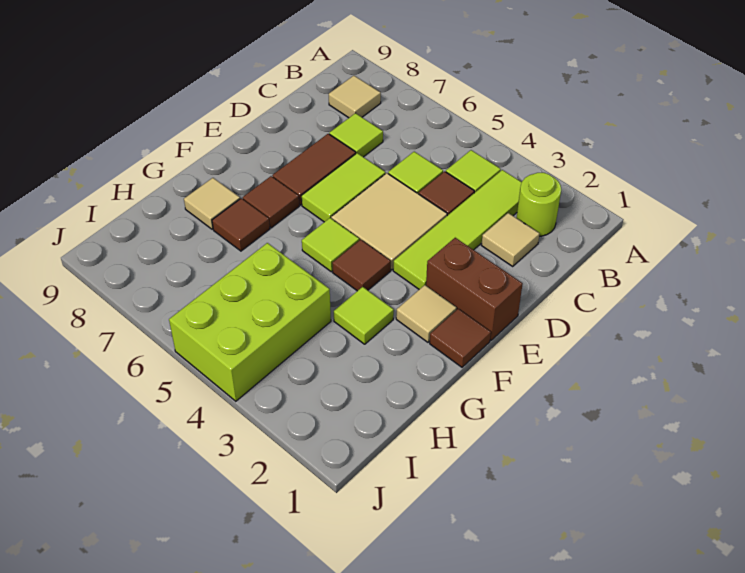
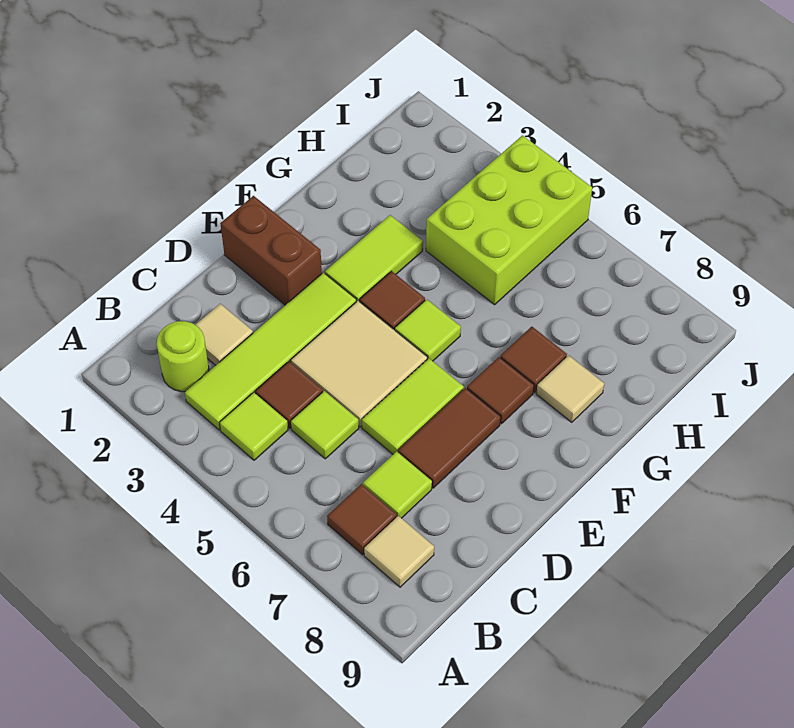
brown tile F1 level 1 -> brown tile B7 level 1
tan tile F2 level 1 -> none
lime tile G3 level 1 -> lime tile F3:G3 level 1

